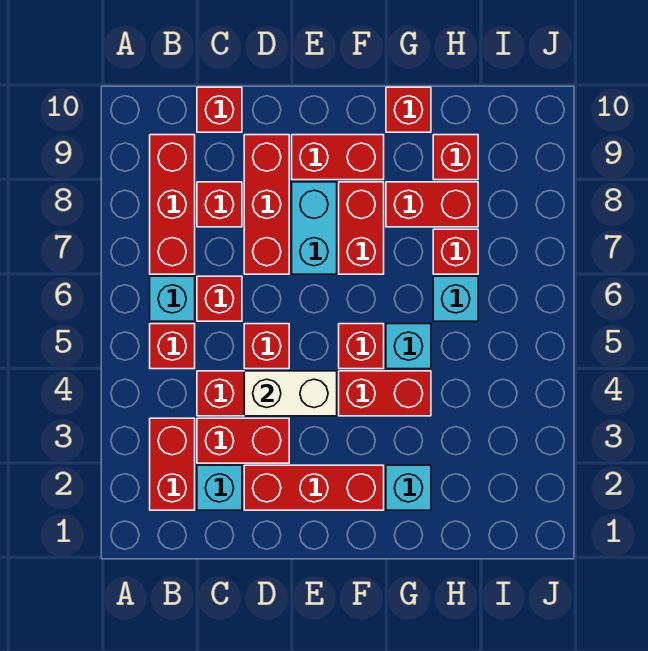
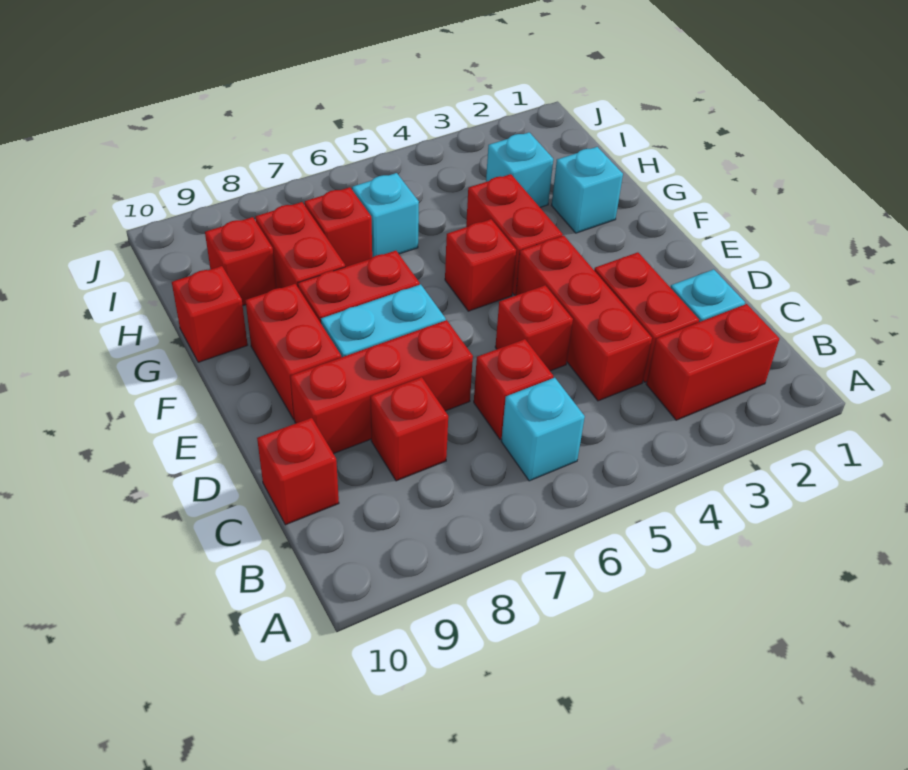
red brick B5 level 1 -> none
red brick B7:B9 level 1 -> none
red brick D2:F2 level 1 -> none
white brick D4:E4 level 2 -> none
cyan brick G5 level 1 -> cyan brick H3 level 1

